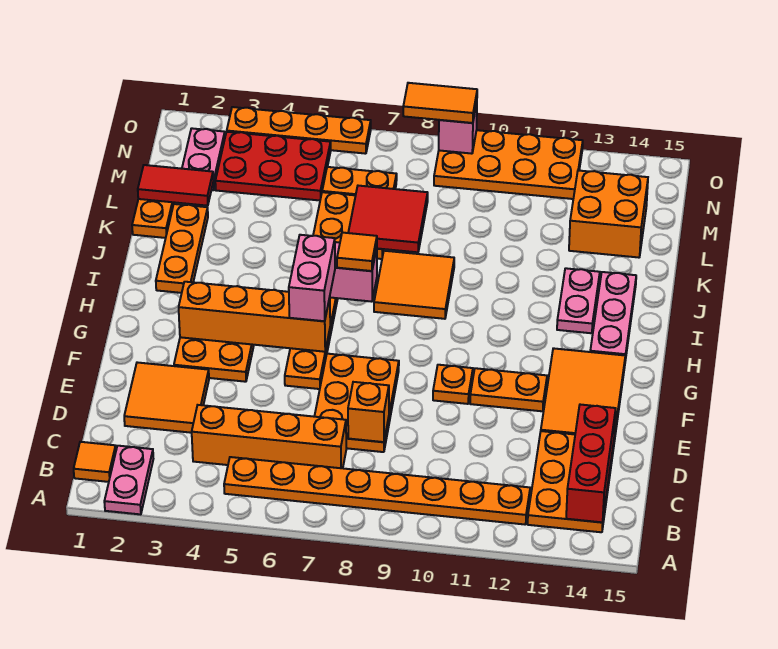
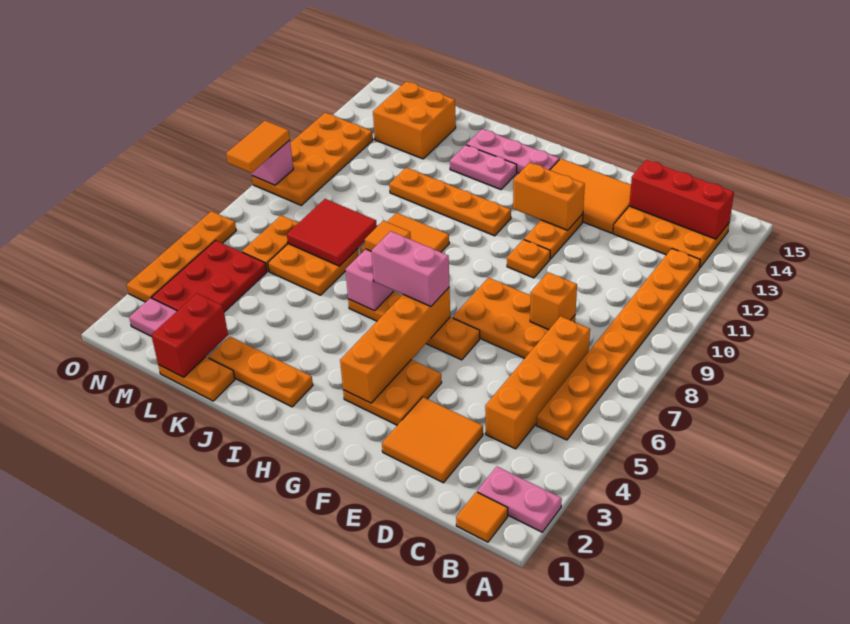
none -> orange brick F12:G12 level 2
none -> orange plate H11:K11 level 1
red tile L1:L2 level 2 -> red brick L1:L2 level 2

